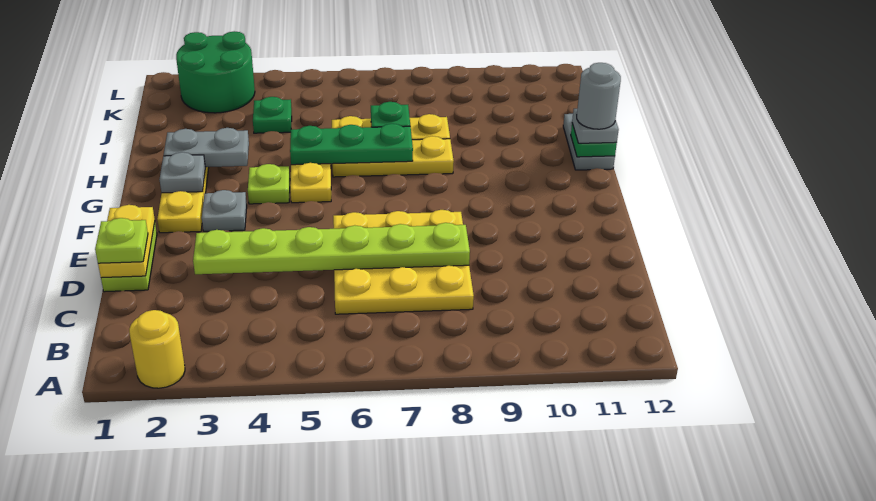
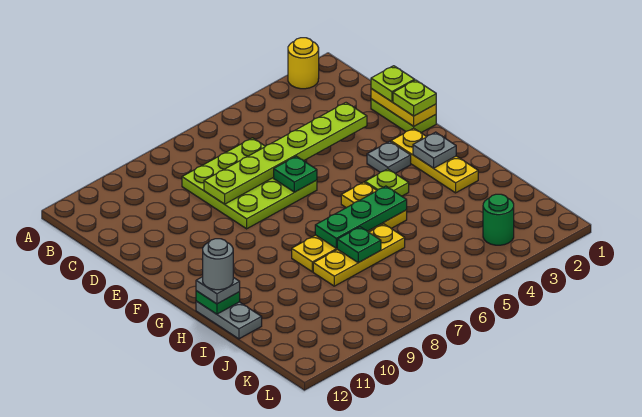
yellow plate C6:E8 level 1 -> lime plate C6:E8 level 1
none -> lime plate E1 level 3
grey plate H2:H3 level 2 -> none
green plate J4 level 1 -> green plate E6 level 2
green round brick K2:L3 level 1 -> green round brick K3 level 1

